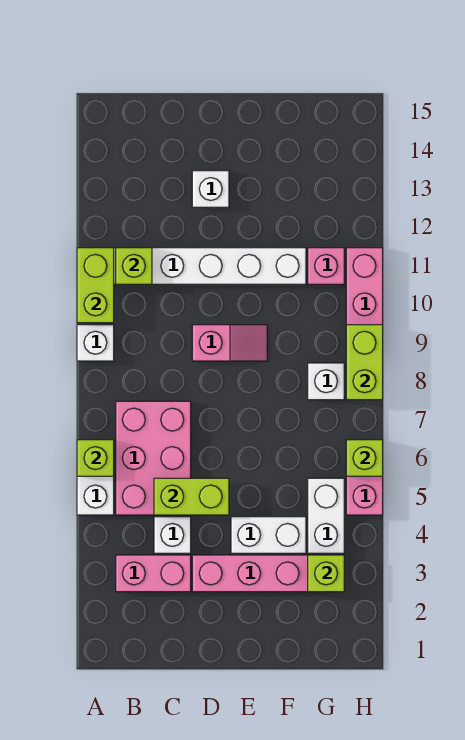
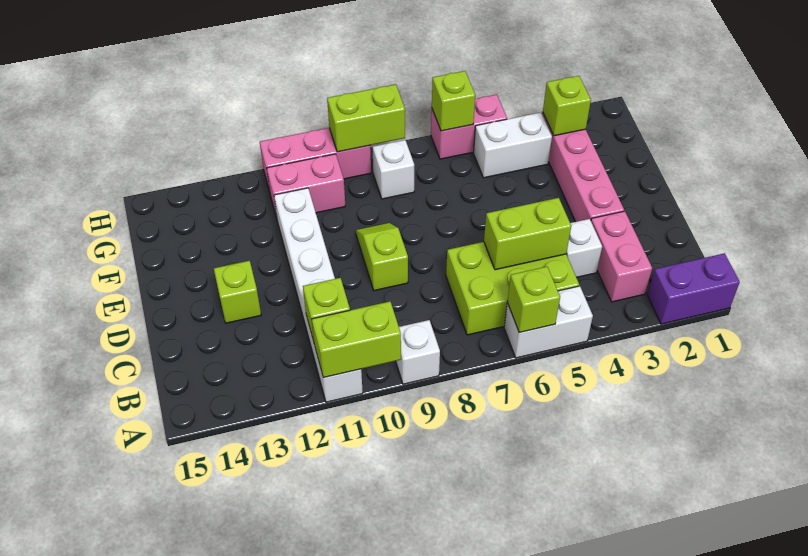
none -> purple brick A1:A2 level 1
pink brick B5:C7 level 1 -> lime brick B5:C7 level 1
lime brick C5:D5 level 2 -> lime brick C5:C6 level 2
pink slope D9:E9 level 1 top D -> lime slope D9:E9 level 1 top D
white brick D13 level 1 -> lime brick D13 level 1
white brick E4:F4 level 1 -> none
pink brick G11 level 1 -> pink brick G10:G11 level 1

